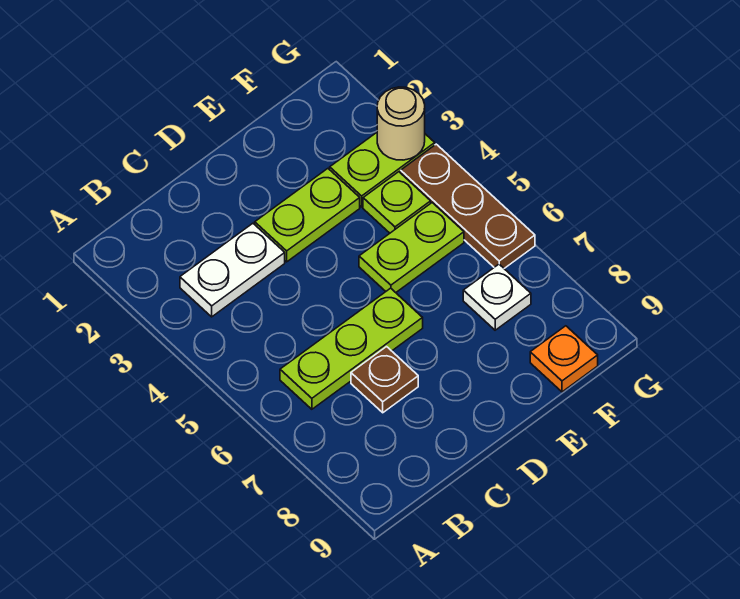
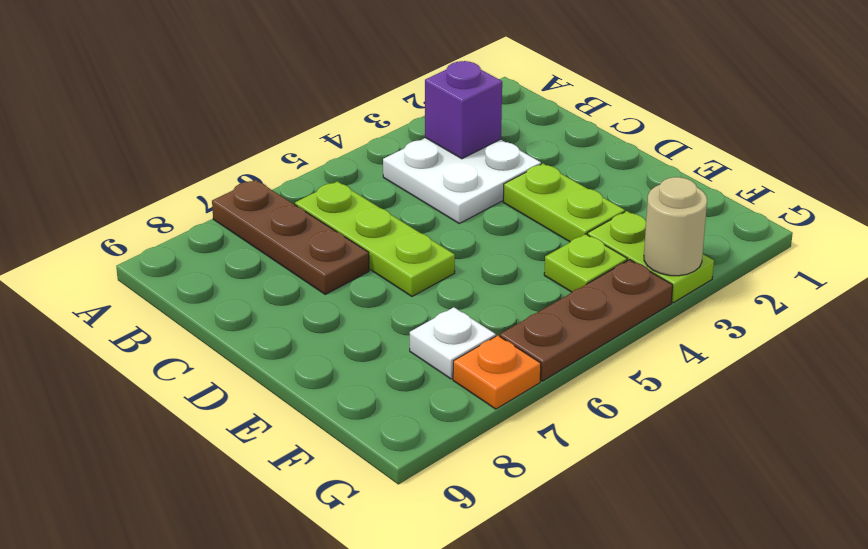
white plate B3:C3 level 1 -> white plate B3:C4 level 1
none -> purple brick B3 level 2
brown plate C7 level 1 -> brown plate A7:C7 level 1
lime plate E5:F5 level 1 -> none
orange plate F9 level 1 -> orange plate G7 level 1

